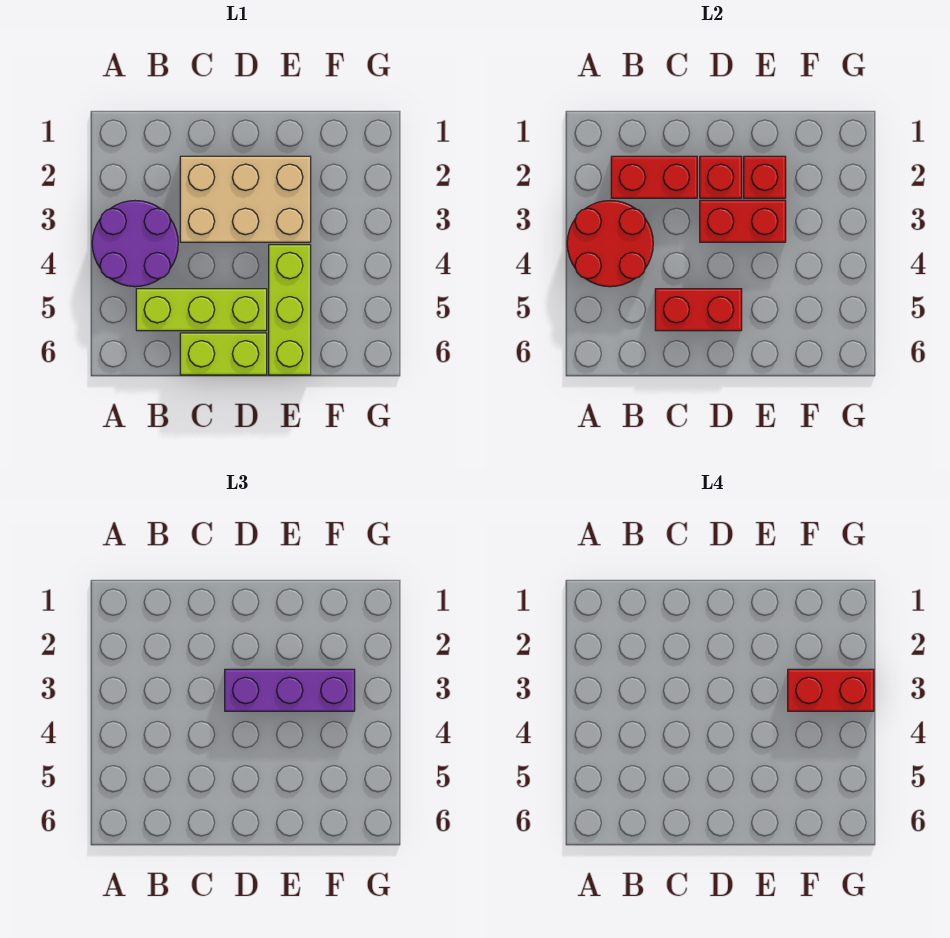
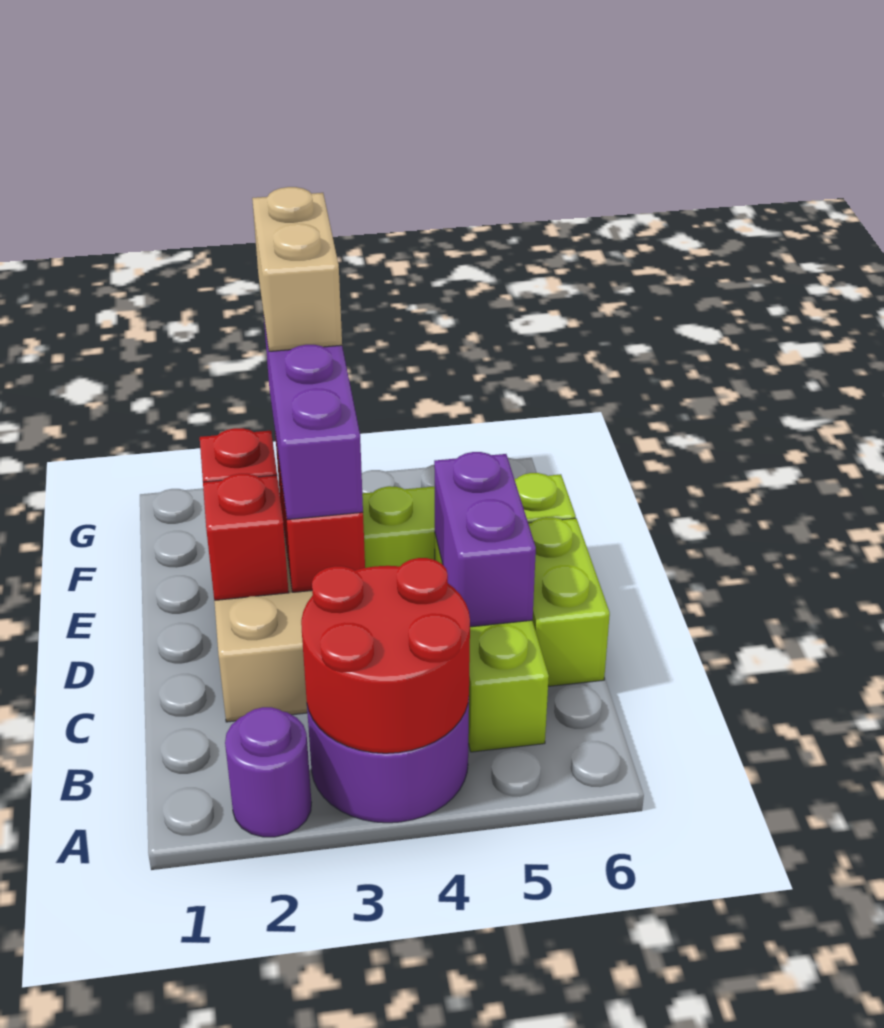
none -> purple round brick A2 level 1
red brick B2:C2 level 2 -> none
red brick C5:D5 level 2 -> purple brick C5:D5 level 2
red brick F3:G3 level 4 -> tan brick F3:G3 level 4

